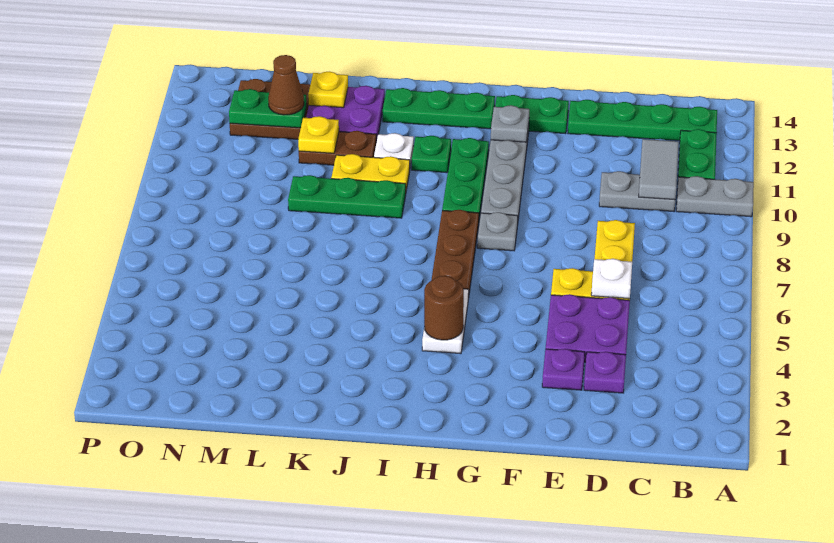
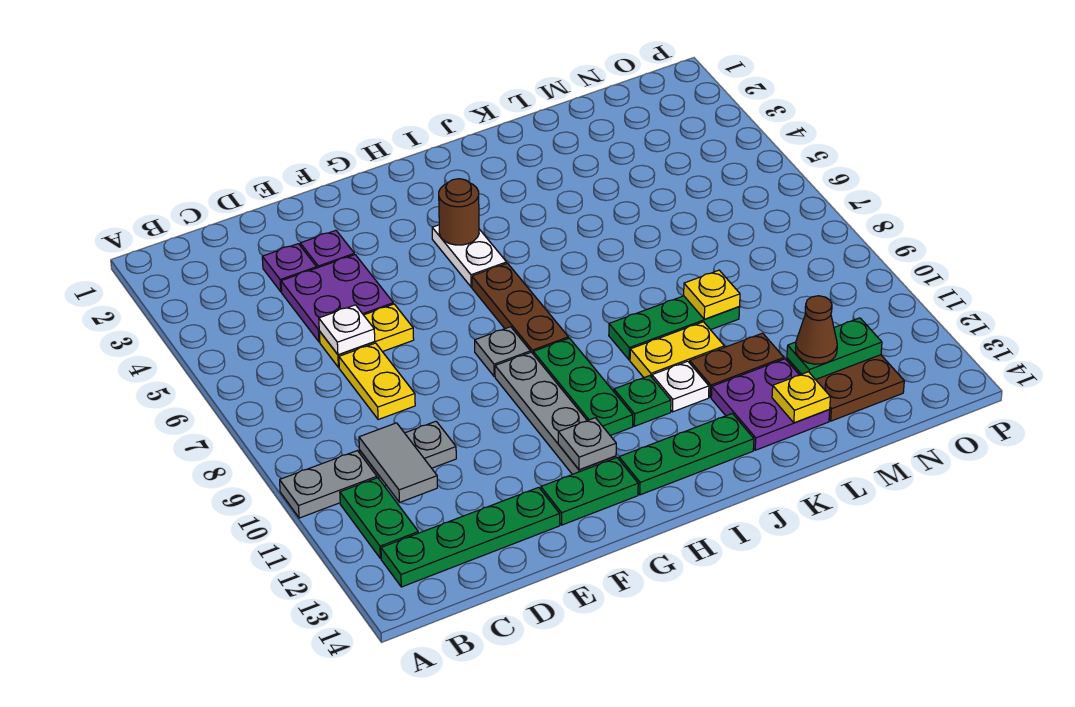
yellow plate L11 level 2 -> yellow plate L9 level 2

